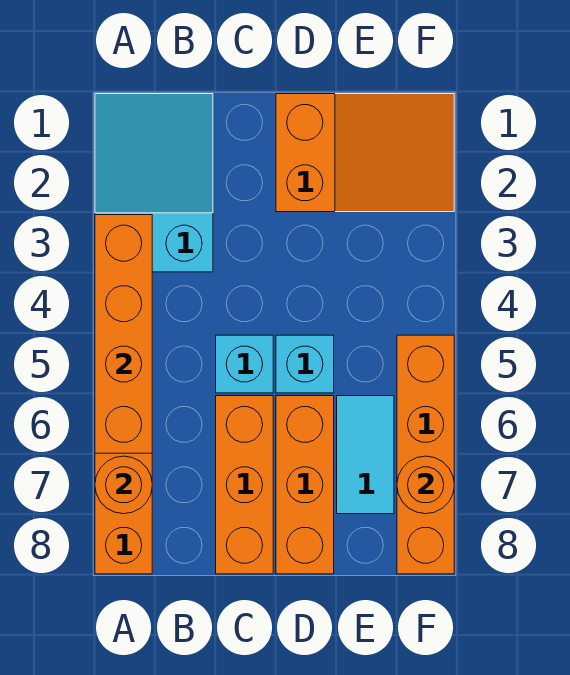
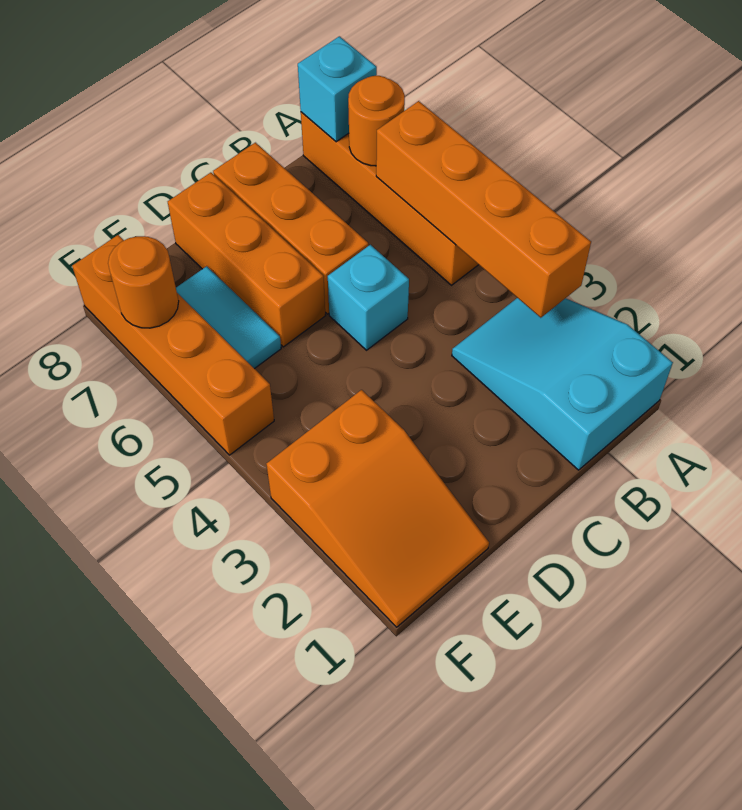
cyan slope A1:B3 level 1 top 3 -> cyan slope A1:B3 level 1 top 1
orange slope D1:F2 level 1 top D -> orange slope E1:F3 level 1 top 3
cyan brick D5 level 1 -> cyan brick A8 level 2

